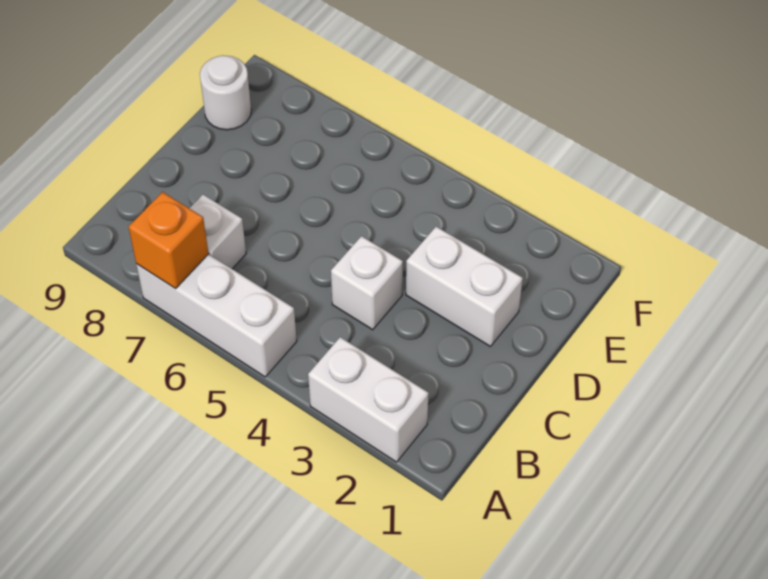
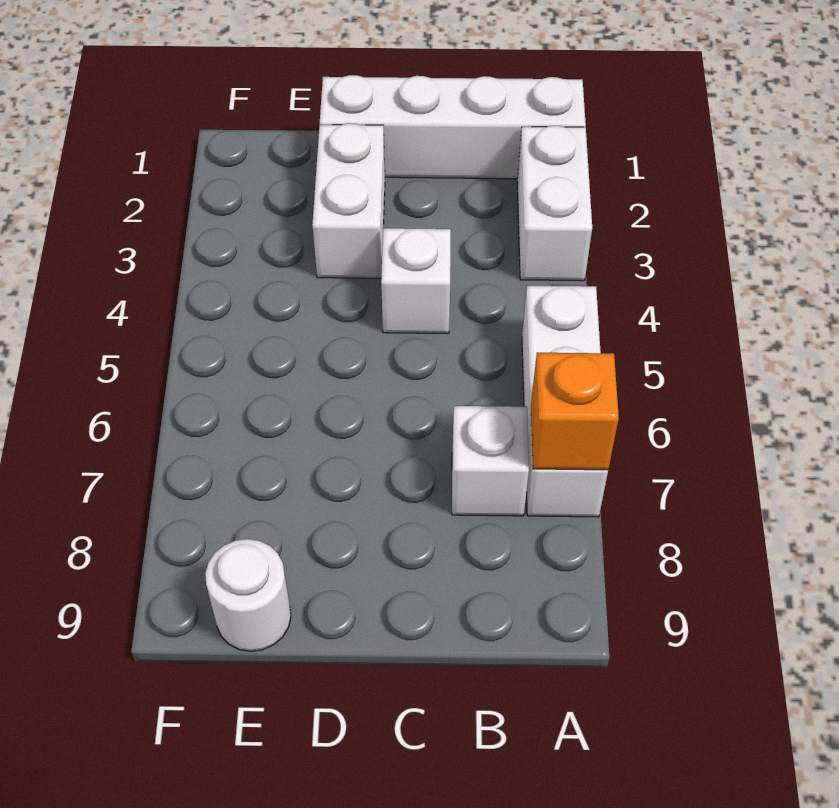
none -> white brick A1:D1 level 1

